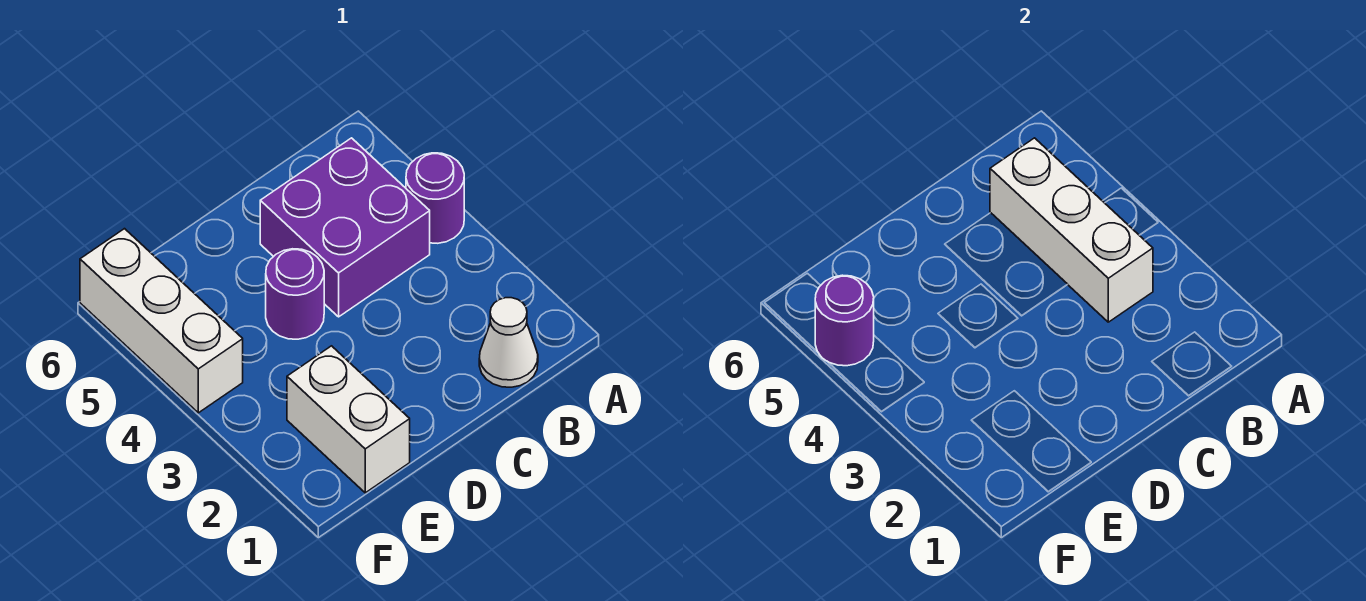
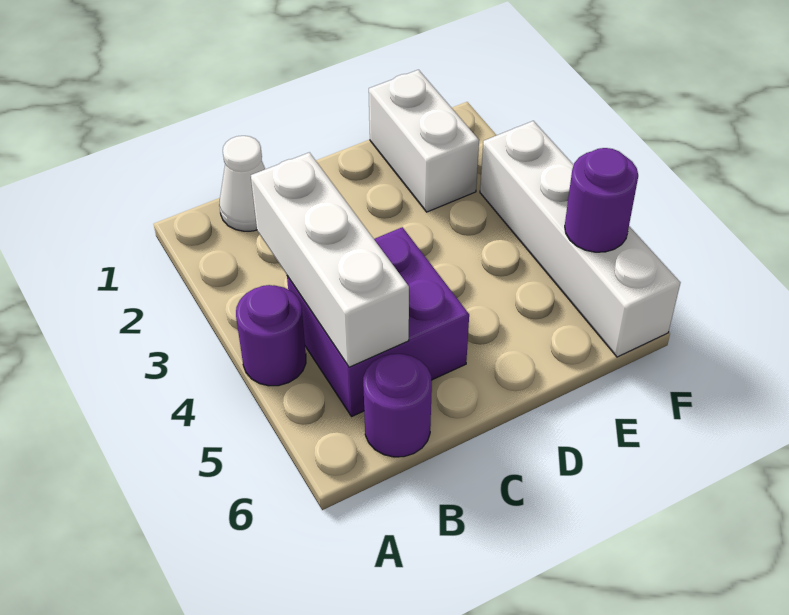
purple round brick D4 level 1 -> purple round brick B6 level 1
white brick F4:F6 level 1 -> white brick F3:F6 level 1

